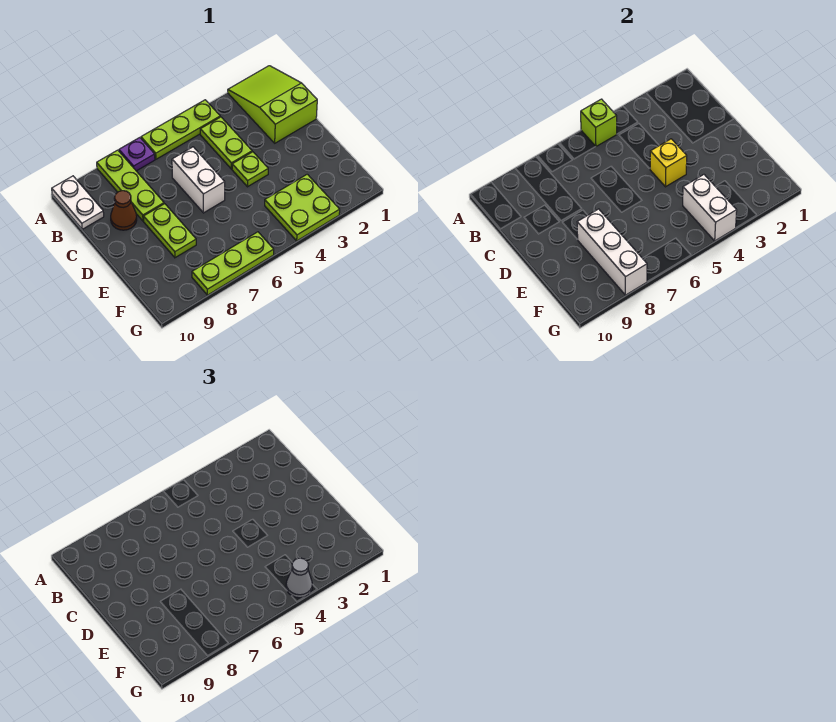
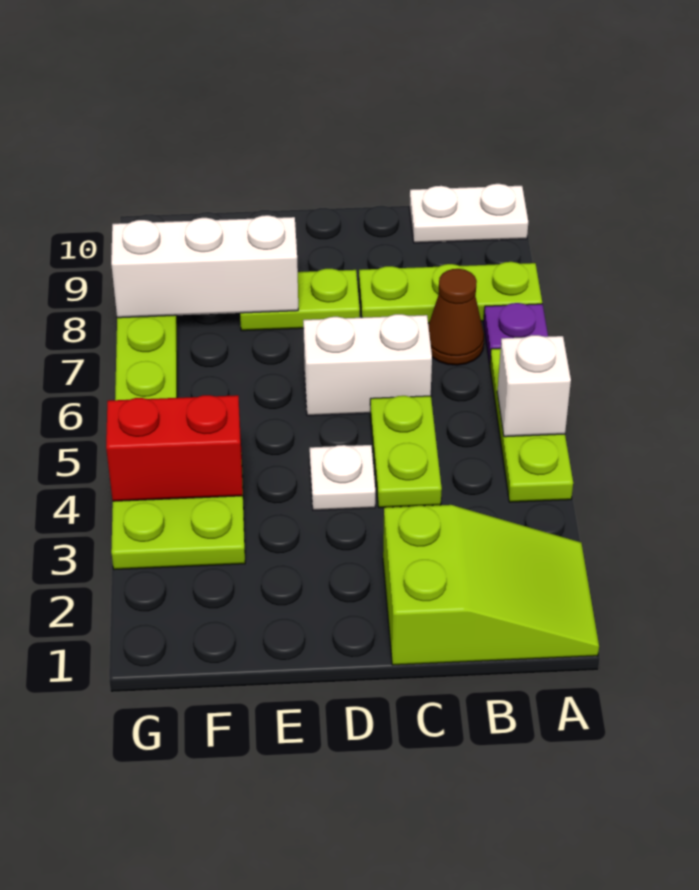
lime brick A5 level 2 -> white brick A5 level 2
lime plate B4:C4 level 1 -> lime plate C4:C5 level 1
brown cone C9 level 1 -> brown cone B7 level 1
lime plate D4 level 1 -> white plate D4 level 1
yellow brick D4 level 2 -> none
white brick F4:G4 level 2 -> red brick F4:G4 level 2
grey cone G4 level 3 -> none

